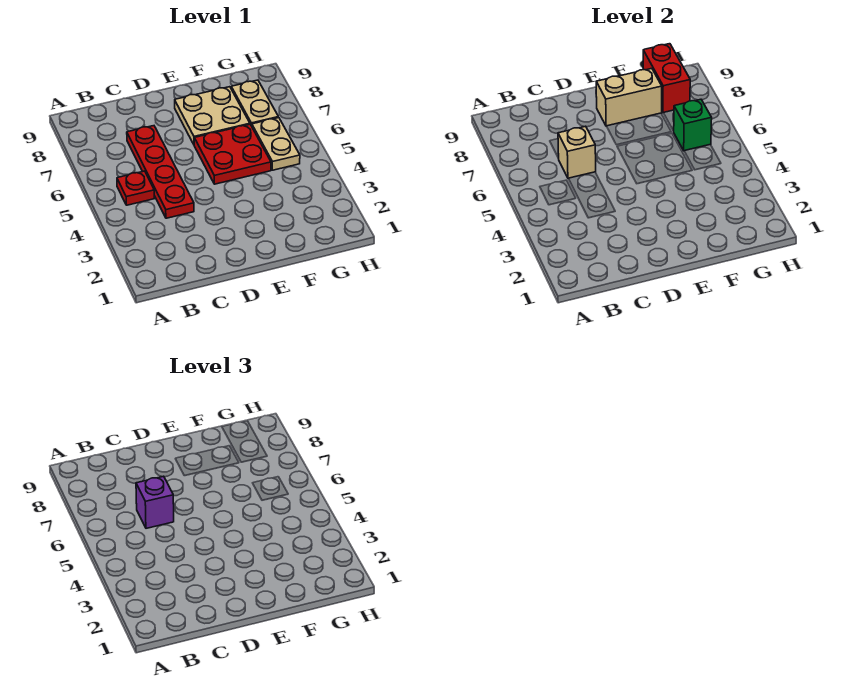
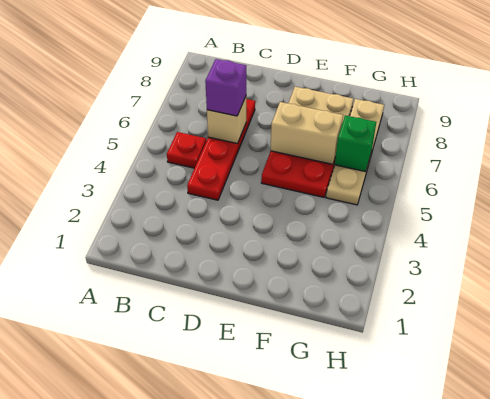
tan brick E8:F8 level 2 -> tan brick E6:F6 level 2
red brick G8:G9 level 2 -> none

